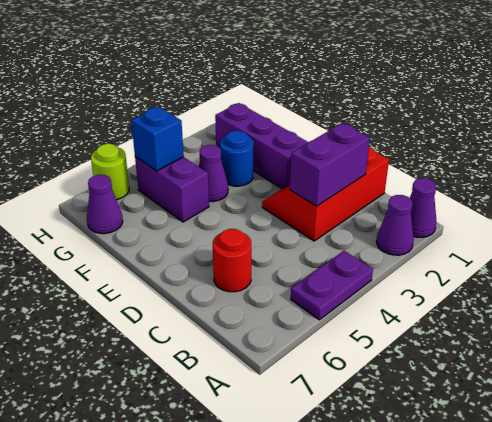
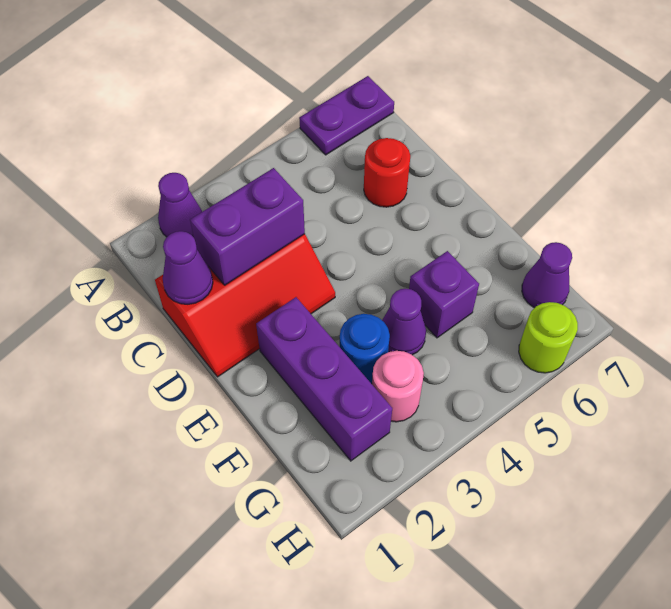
purple cone A1 level 1 -> purple cone C1 level 2
purple plate A4:A5 level 1 -> purple plate A6:A7 level 1
purple brick F5:G5 level 1 -> purple brick F5 level 1
none -> pink round brick G3 level 1
blue brick G5 level 2 -> none

